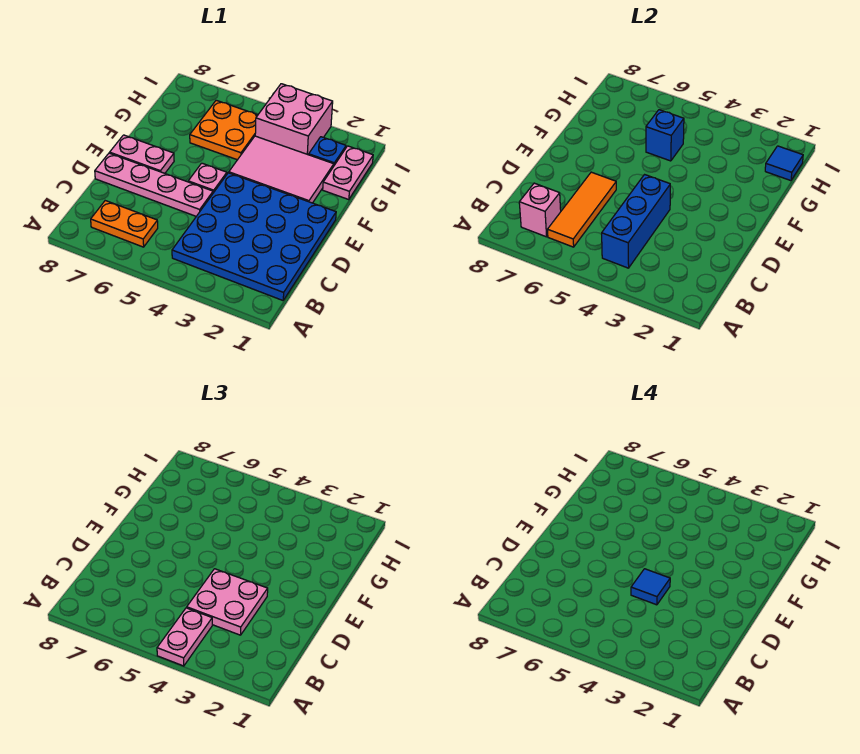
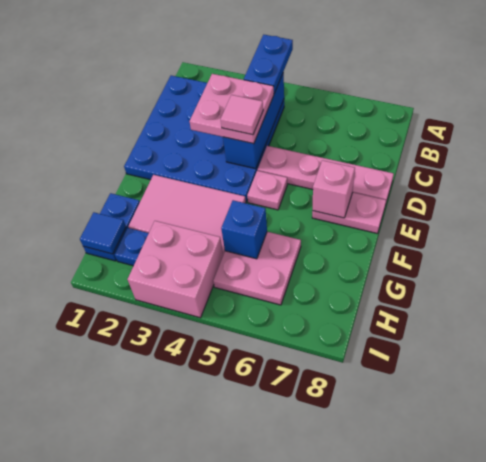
pink plate A4:B4 level 3 -> blue plate A4:B4 level 3
orange plate B6:B7 level 1 -> none
orange tile B6:D6 level 2 -> none
pink brick B7 level 2 -> pink brick E7 level 2
blue tile D4 level 4 -> pink tile D4 level 4
pink plate G1:H1 level 1 -> blue plate G1:H1 level 1
orange plate G5:H6 level 1 -> pink plate G5:H6 level 1

